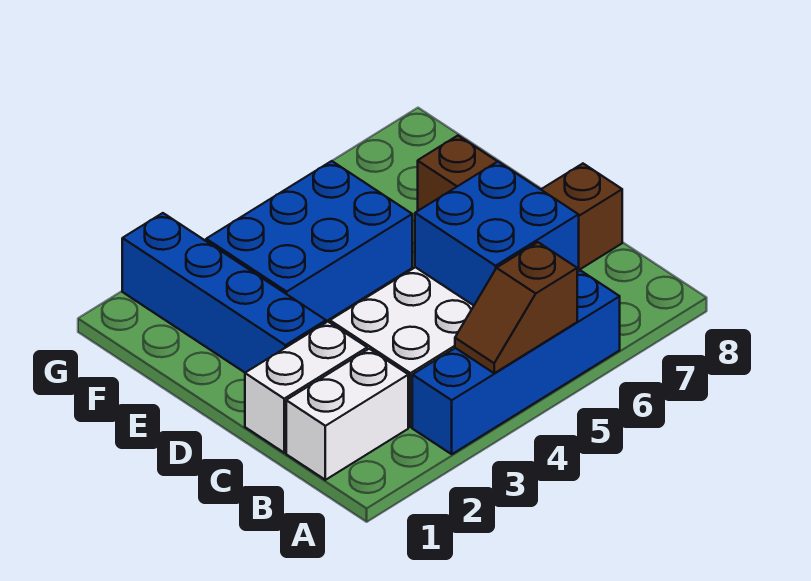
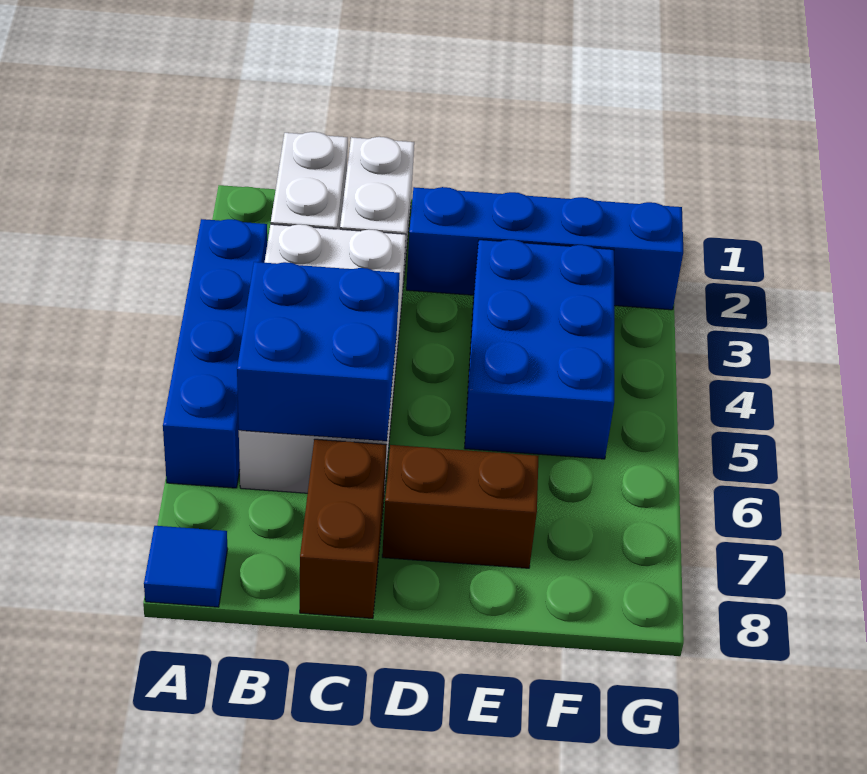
brown slope A4:A5 level 2 top 5 -> none
none -> blue tile A8 level 1

